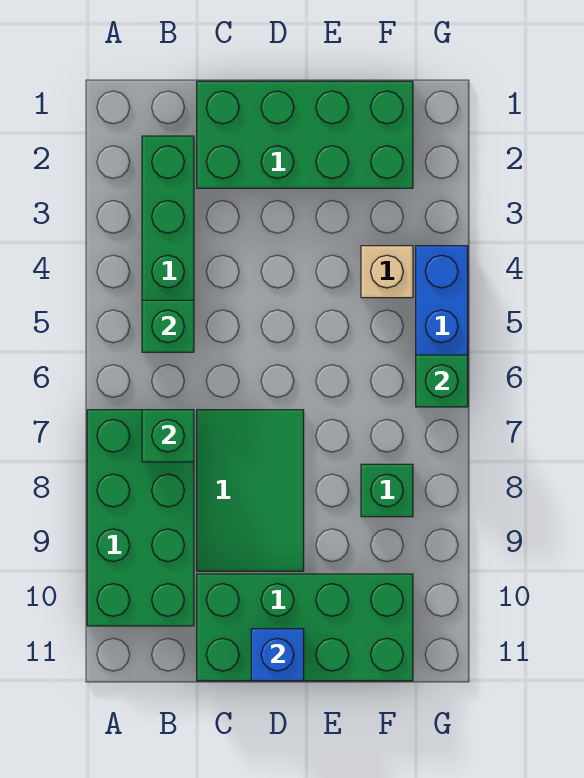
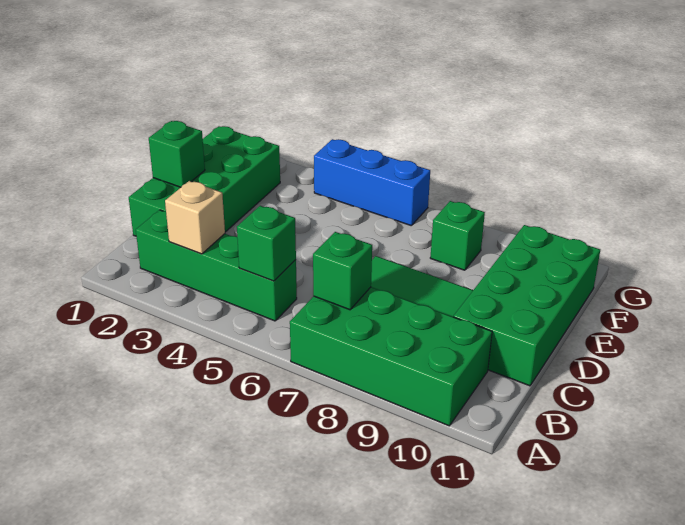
blue brick D11 level 2 -> none
tan brick F4 level 1 -> tan brick B3 level 2
green brick G6 level 2 -> green brick D1 level 2

